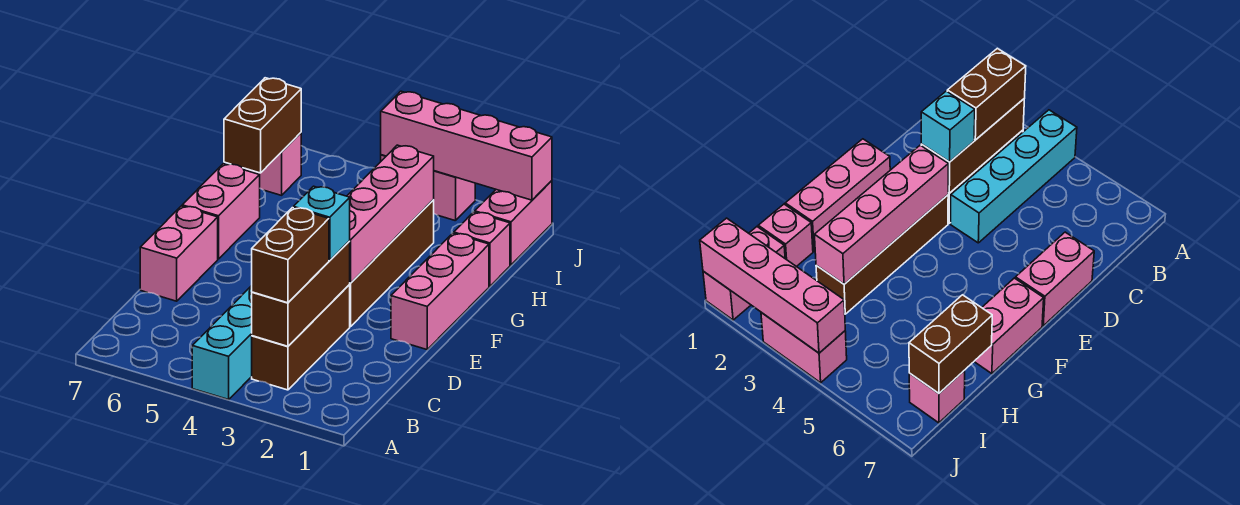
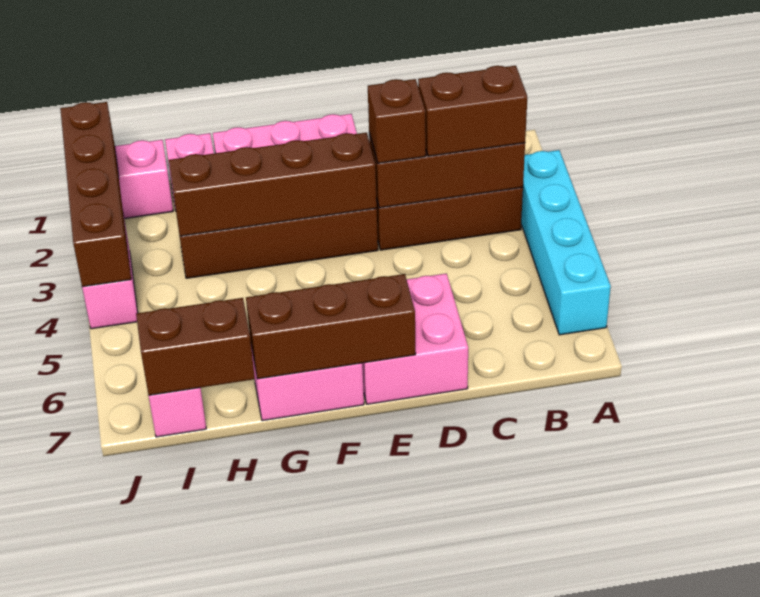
cyan brick A4:D4 level 1 -> cyan brick A3:A6 level 1
cyan brick D3 level 3 -> brown brick D3 level 3
pink brick D7:E7 level 1 -> pink brick D6:E7 level 1
pink brick E3:H3 level 2 -> brown brick E3:H3 level 2
none -> brown brick E7:G7 level 2
pink brick J1:J4 level 2 -> brown brick J1:J4 level 2

